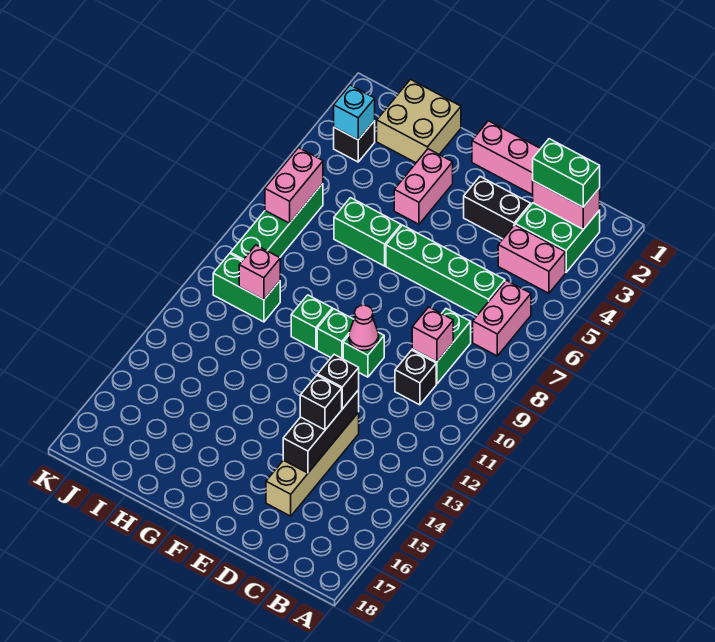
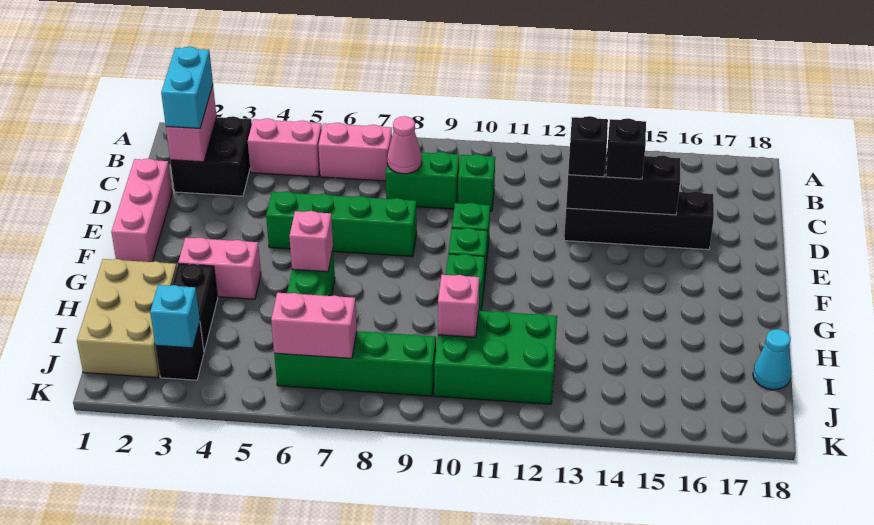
green brick B2:C3 level 1 -> black brick B2:C3 level 1
green brick B2:C2 level 3 -> cyan brick B2:C2 level 3
pink brick B4:C4 level 1 -> pink brick B4:B5 level 1
green brick C6:F6 level 1 -> green brick E5:E8 level 1
pink brick C9 level 2 -> pink brick G6 level 2
black brick C10 level 1 -> green brick C10 level 1
black brick D3:E3 level 1 -> black brick H3:I3 level 1
tan brick D13:D16 level 1 -> black brick D13:D16 level 1
pink cone E10 level 2 -> pink cone C8 level 2
tan brick H1:I2 level 1 -> tan brick H1:J2 level 1
green brick I10:J10 level 1 -> green brick I10:J12 level 1
none -> cyan cone I18 level 1

